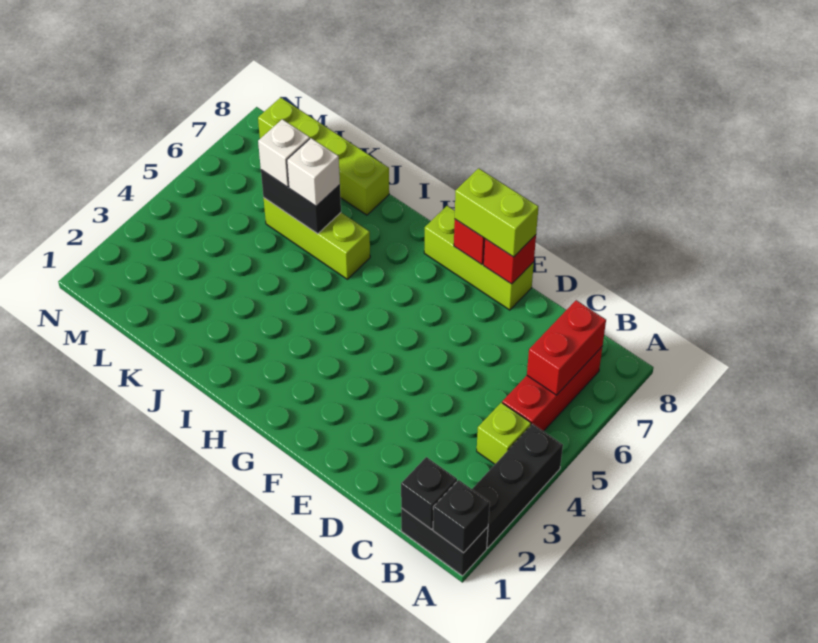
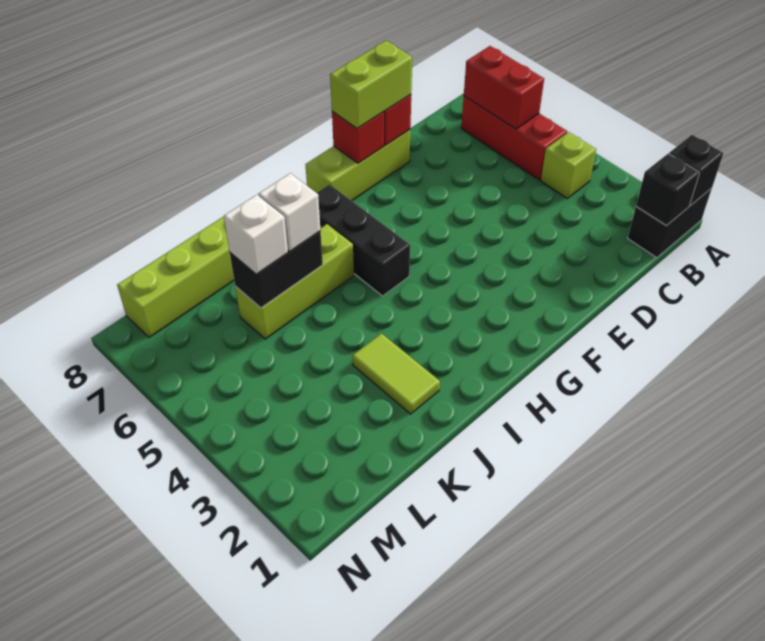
black brick A2:A4 level 1 -> black brick H5:H7 level 1
none -> lime tile J2:J3 level 1

